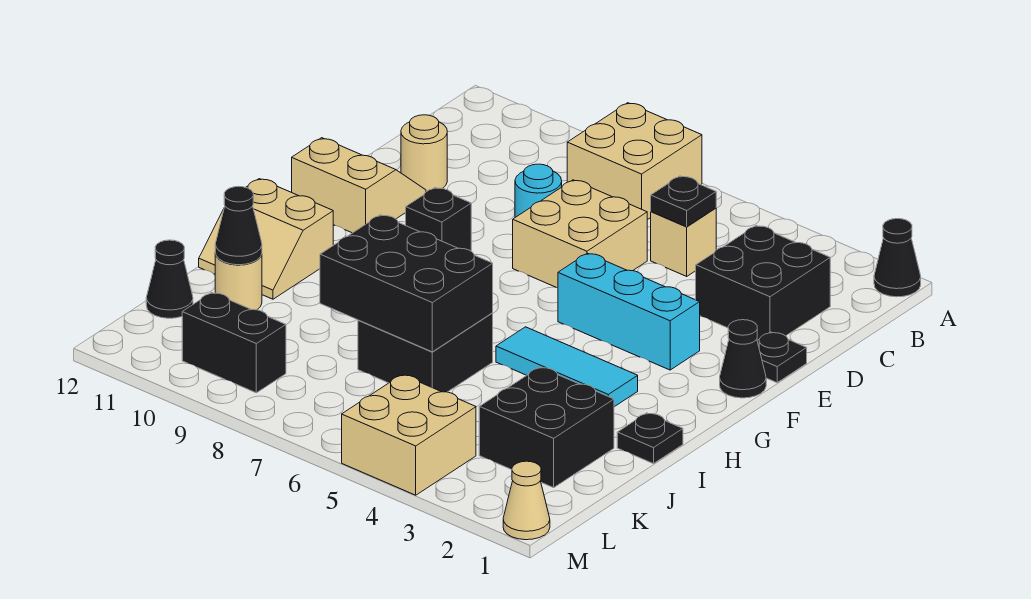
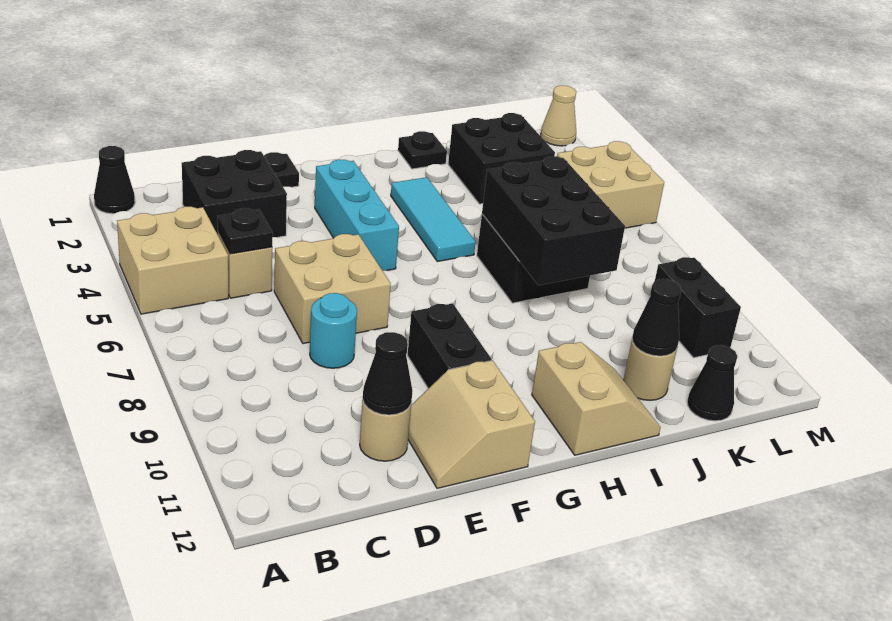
tan brick A7:B8 level 1 -> tan brick A4:B5 level 1
black cone F1 level 1 -> black cone D11 level 2
black brick F9 level 1 -> black brick F9:F10 level 1

